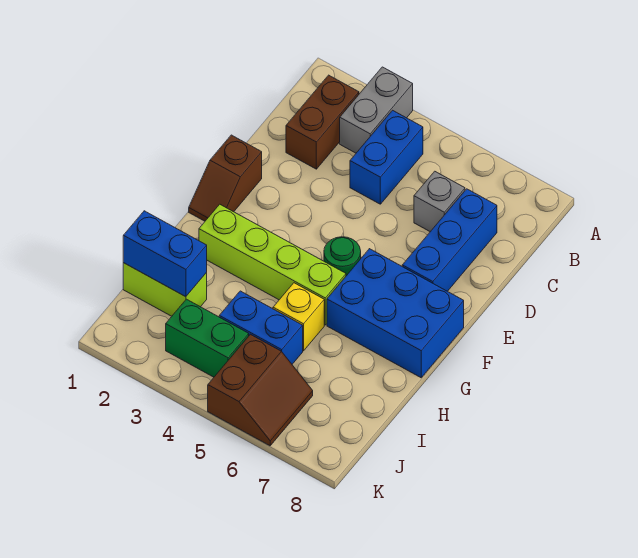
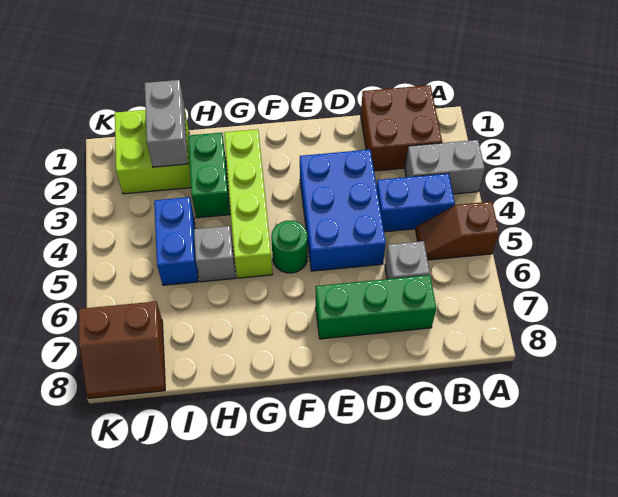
brown brick B2:C2 level 1 -> brown brick B1:C2 level 1
blue brick C7:E7 level 1 -> green brick C7:E7 level 1
brown slope E1:F1 level 1 top E -> brown slope A5:B5 level 1 top A
blue brick F6:G8 level 1 -> blue brick D3:E5 level 1
yellow brick H5 level 1 -> grey brick H5 level 1
lime brick I1:I2 level 1 -> lime brick I1:J2 level 1
blue brick I1:I2 level 2 -> grey brick I1:I2 level 2
green brick J3:J4 level 1 -> green brick H2:H3 level 1
brown slope J5:K6 level 1 top 5 -> brown slope J7:K8 level 1 top 7

